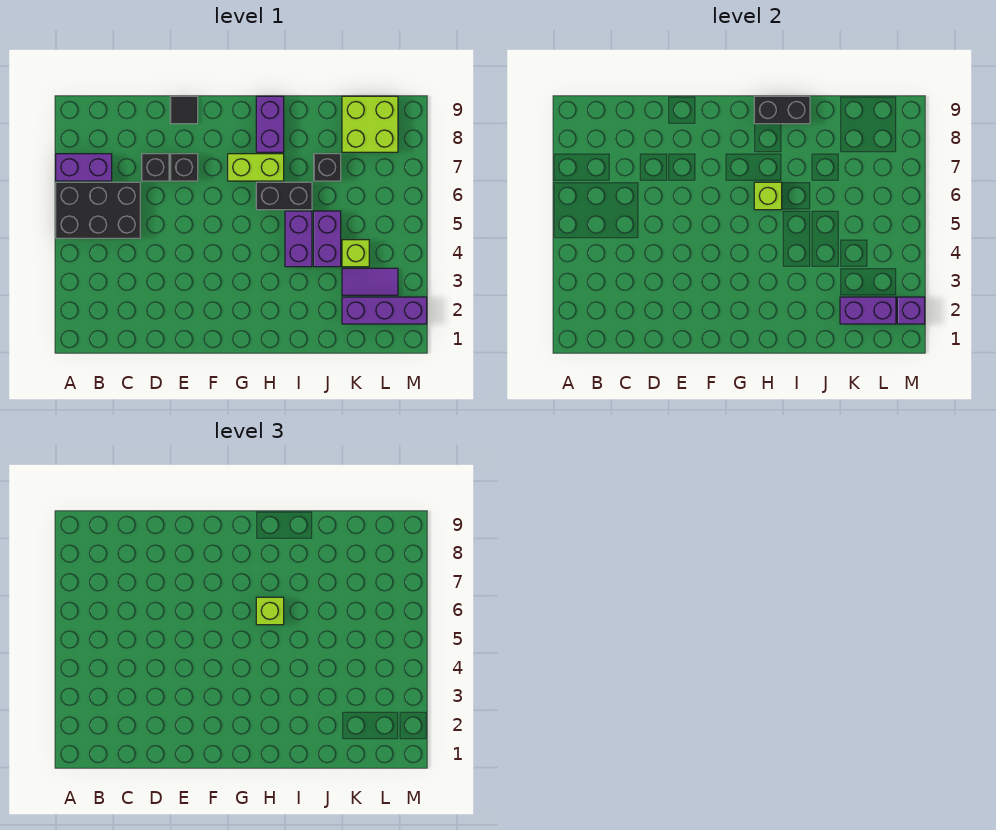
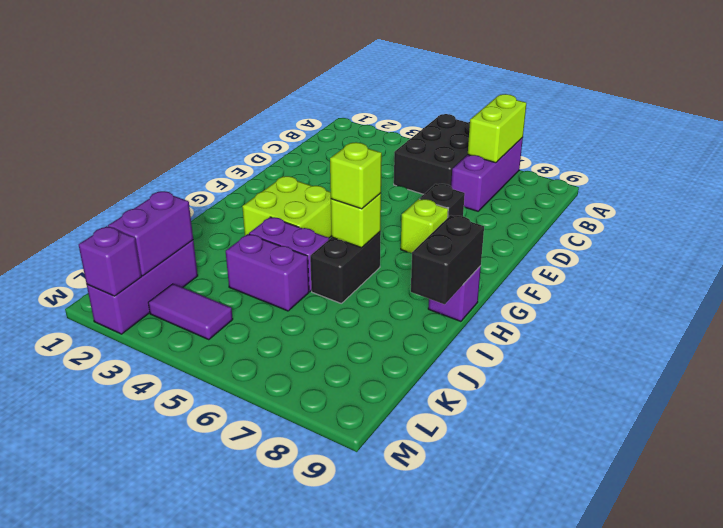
purple brick A7:B7 level 1 -> purple brick A7:C7 level 1
black brick D7 level 1 -> none
black tile E9 level 1 -> none
lime brick G7:H7 level 1 -> lime brick A7:B7 level 2
purple brick H8:H9 level 1 -> purple brick H9 level 1
black brick J7 level 1 -> none
purple tile K3:L3 level 1 -> purple tile L3:L4 level 1
lime brick K4 level 1 -> lime brick F7 level 1
lime brick K8:L9 level 1 -> lime brick G3:H4 level 1

